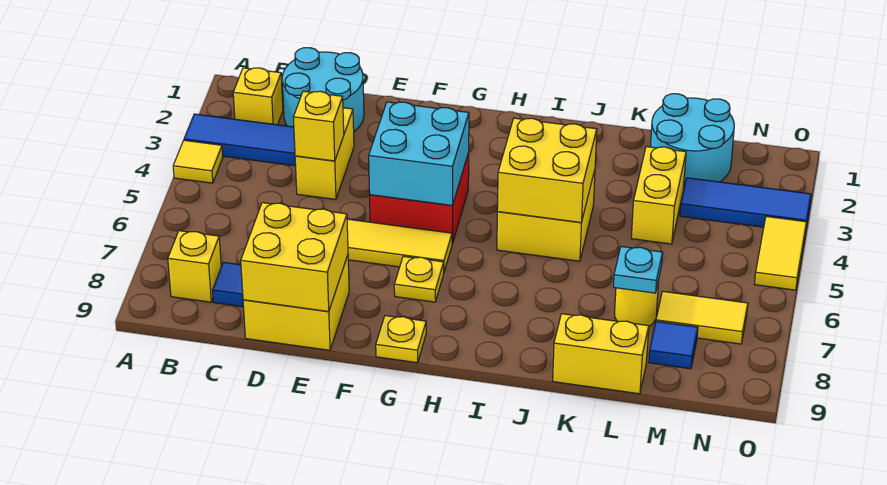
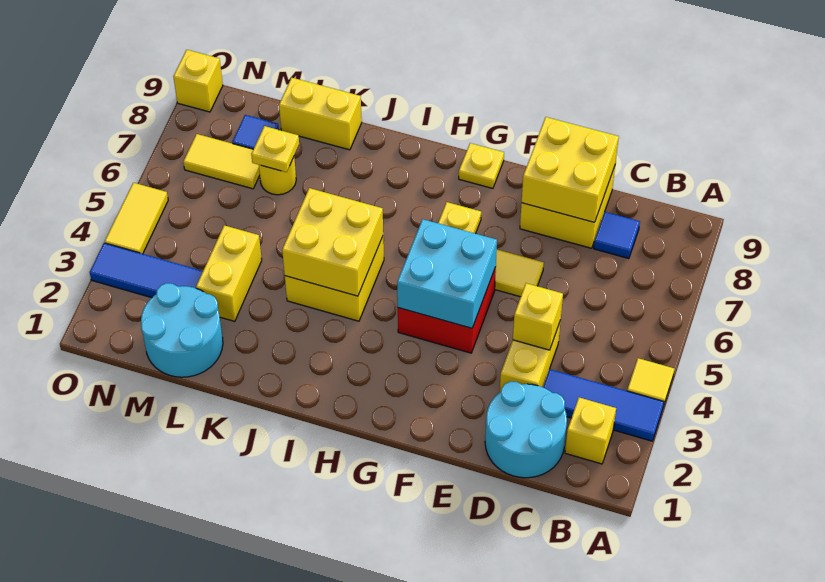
yellow brick B8 level 1 -> yellow brick O9 level 1
cyan plate L7 level 2 -> yellow plate L7 level 2

